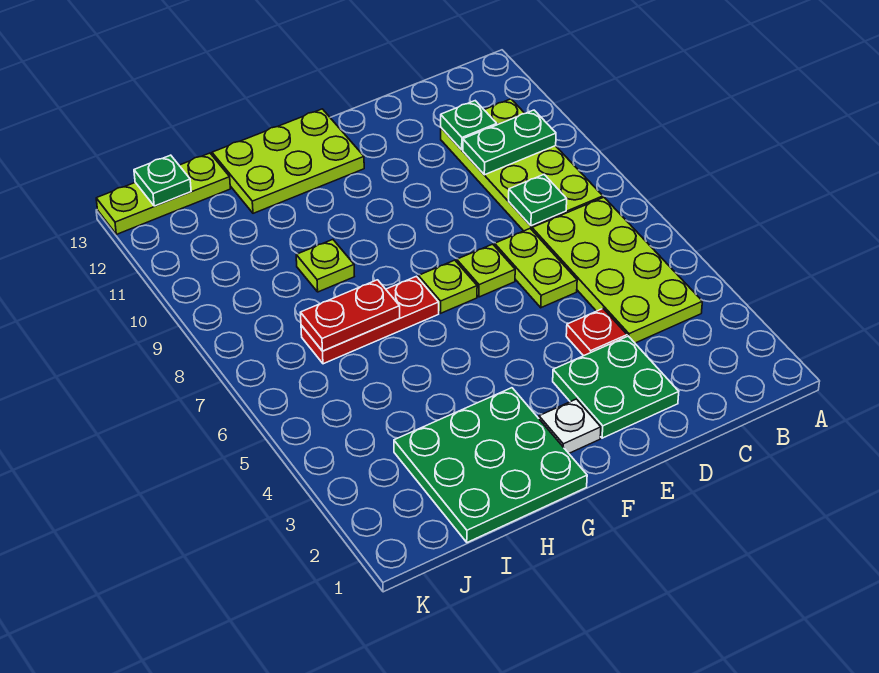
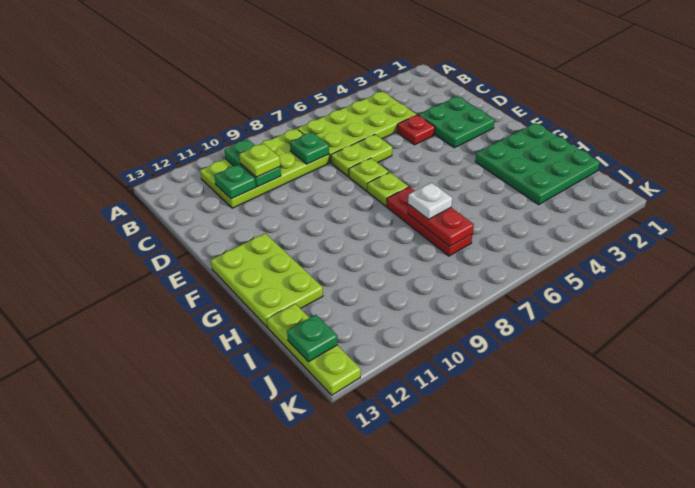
white plate F2 level 1 -> white plate H7 level 3
lime plate H9 level 1 -> lime plate C10 level 3

